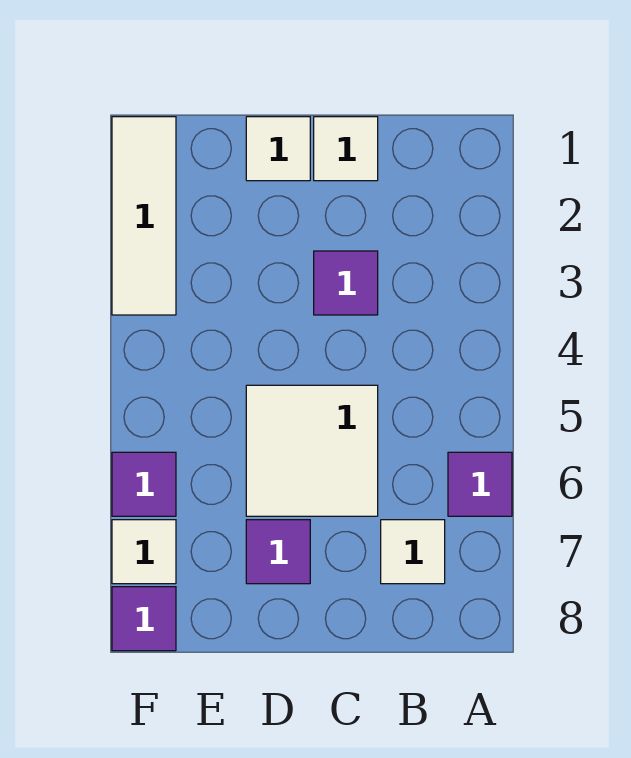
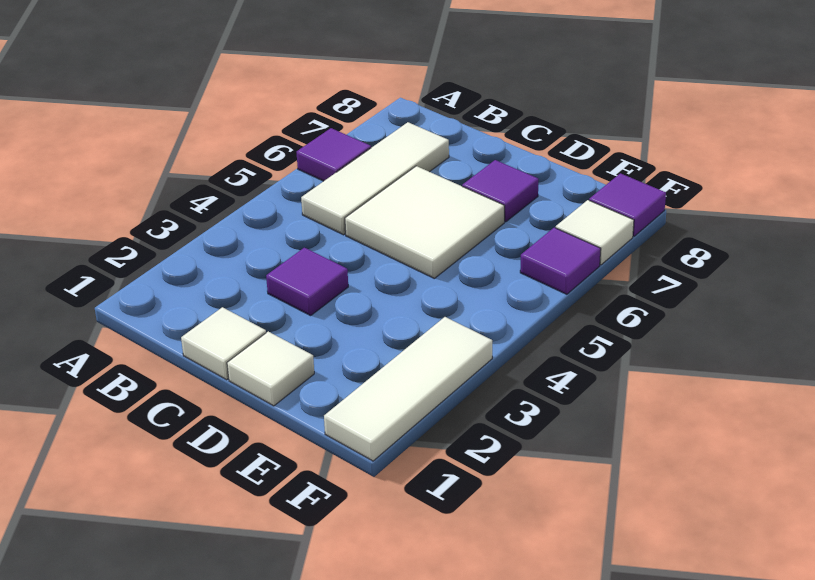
white tile B7 level 1 -> white tile B5:B7 level 1

